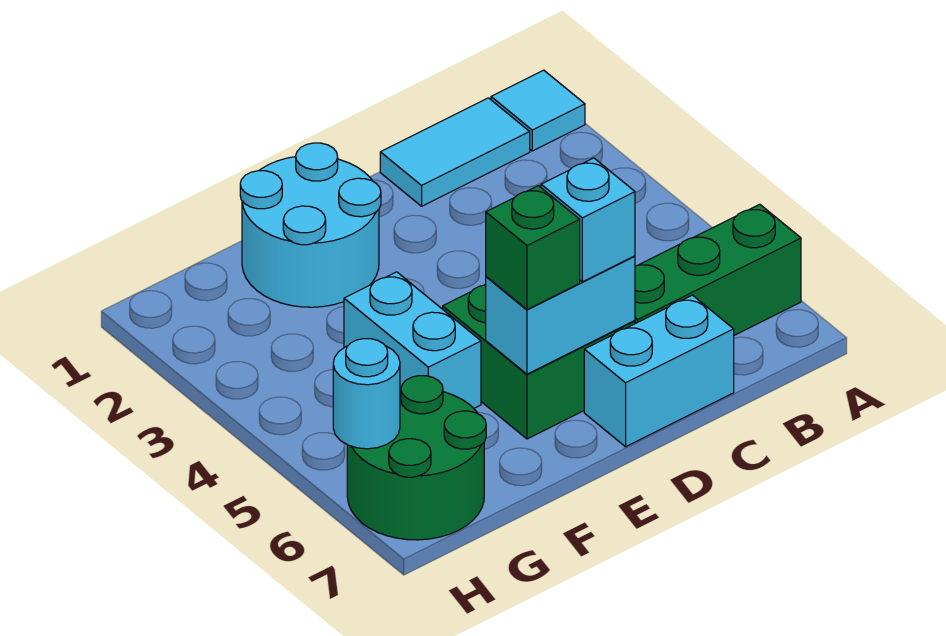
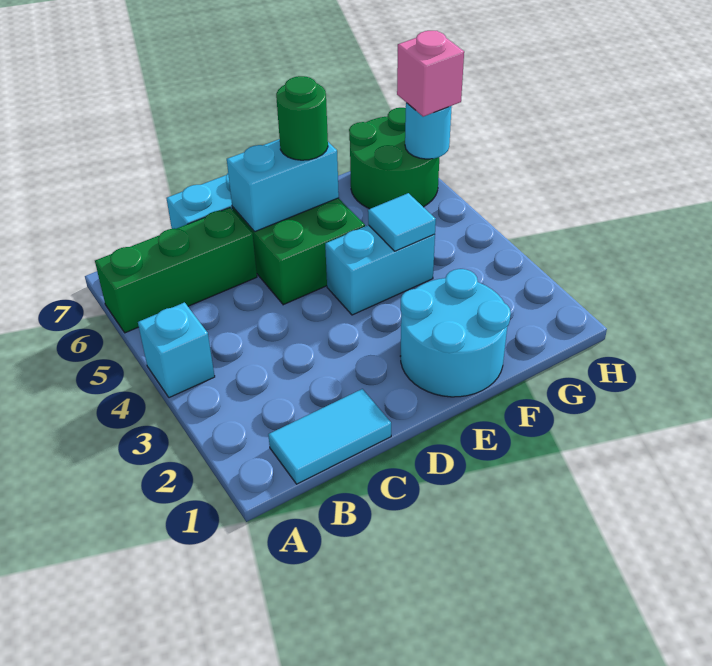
cyan tile A1 level 1 -> cyan tile F4 level 2
cyan brick D6 level 3 -> cyan brick A4 level 1
green brick E6 level 3 -> green round brick E6 level 3
cyan brick F4:F5 level 1 -> cyan brick E4:F4 level 1
none -> pink brick H6 level 3

